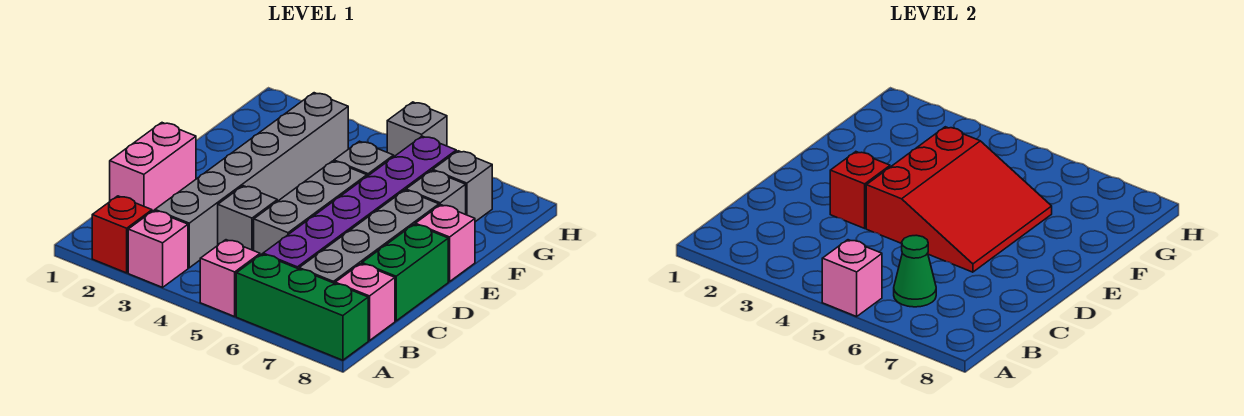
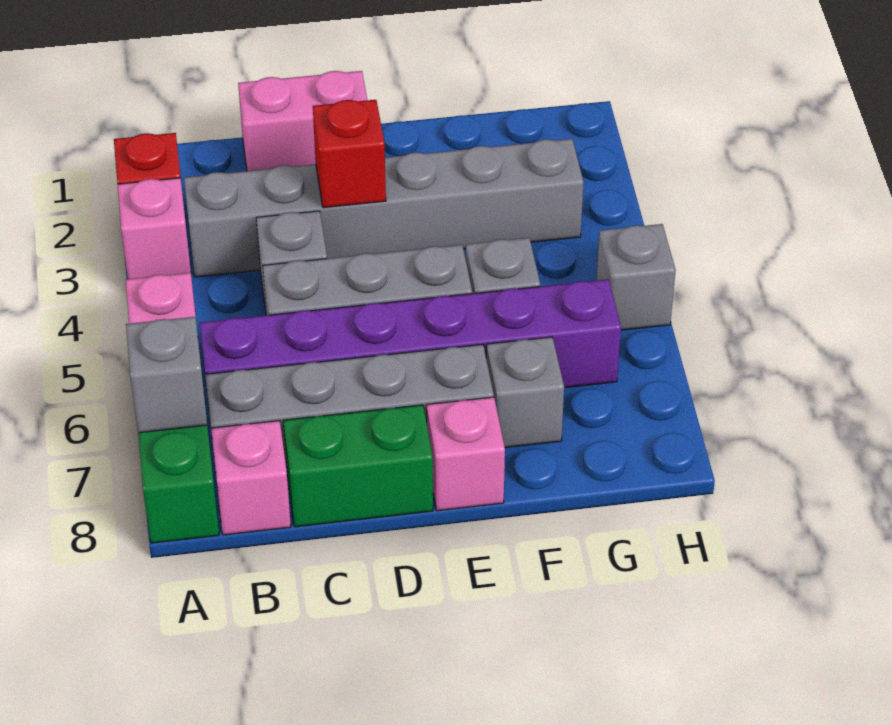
pink brick A5 level 2 -> none
green cone B6 level 2 -> none
red slope D4:F6 level 2 top 4 -> none
grey brick G7 level 1 -> grey brick A7 level 2

